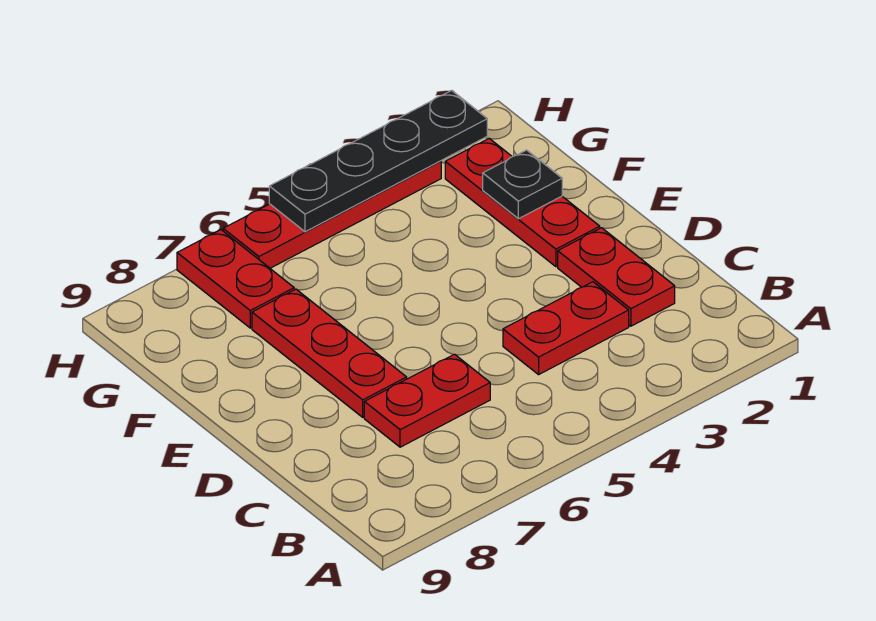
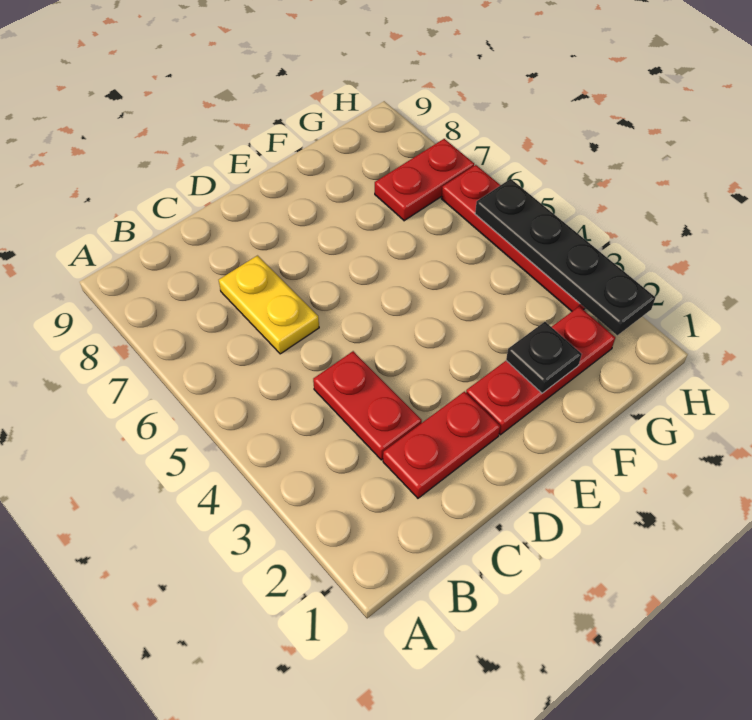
red plate C6:C7 level 1 -> yellow plate C6:C7 level 1
red plate D7:F7 level 1 -> none

